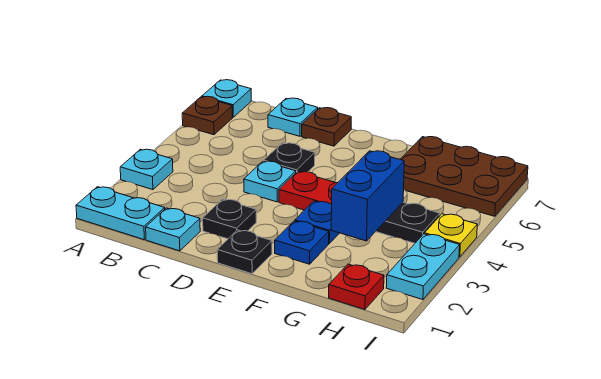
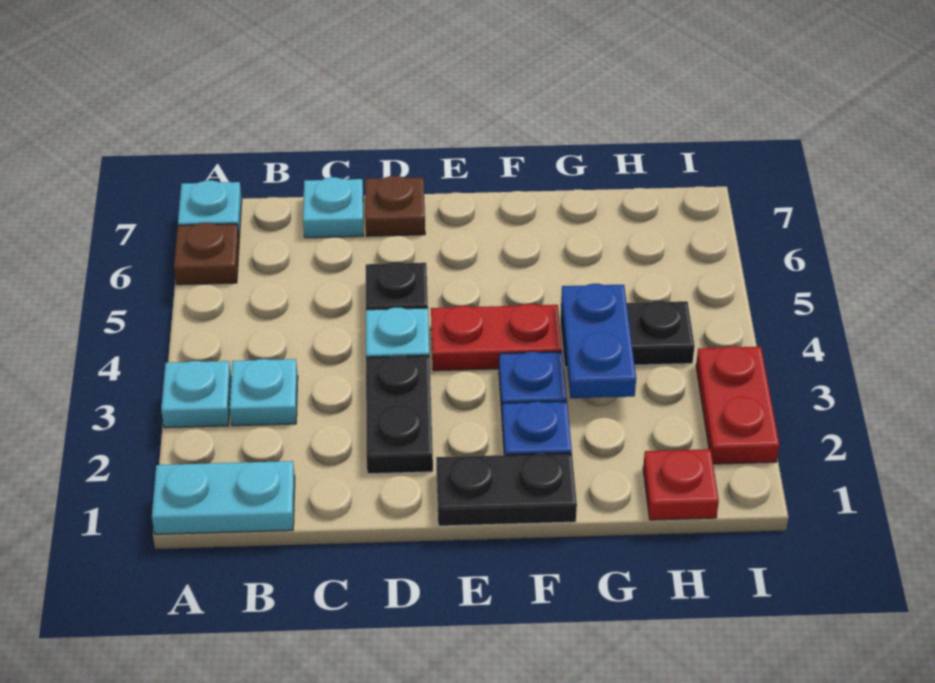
cyan plate C1 level 1 -> cyan plate B3 level 1
black plate D2 level 1 -> black plate D2:D3 level 1
black plate E1 level 1 -> black plate E1:F1 level 1
blue brick G3:G4 level 2 -> blue plate G3:G4 level 2
brown plate G6:I7 level 1 -> none
cyan plate I2:I3 level 1 -> red plate I2:I3 level 1
yellow plate I4 level 1 -> none

